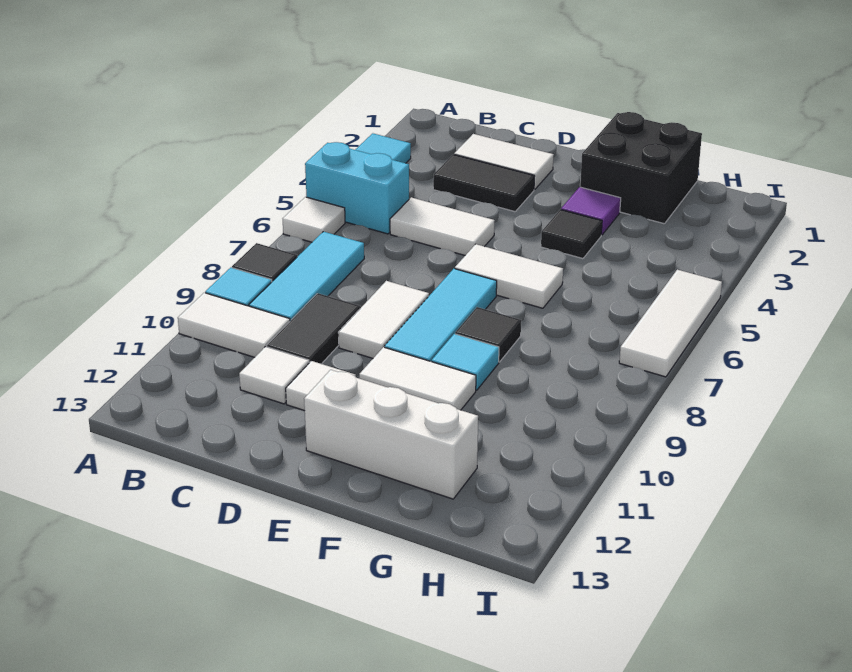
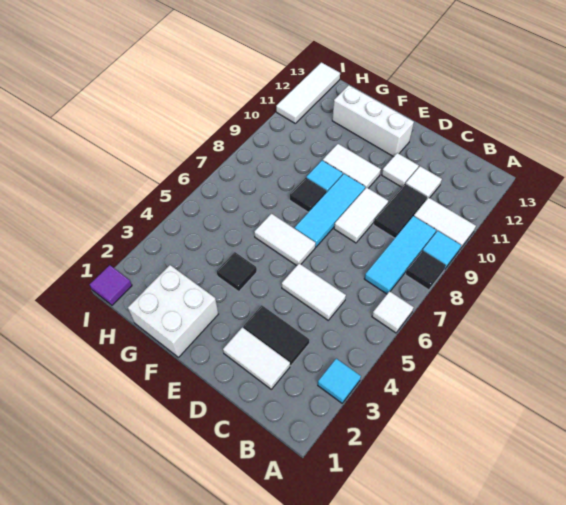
cyan brick A5:B5 level 1 -> none
black brick F1:G2 level 1 -> white brick F1:G2 level 1
purple tile F3 level 1 -> purple tile I1 level 1
white tile I5:I7 level 1 -> white tile I11:I13 level 1

